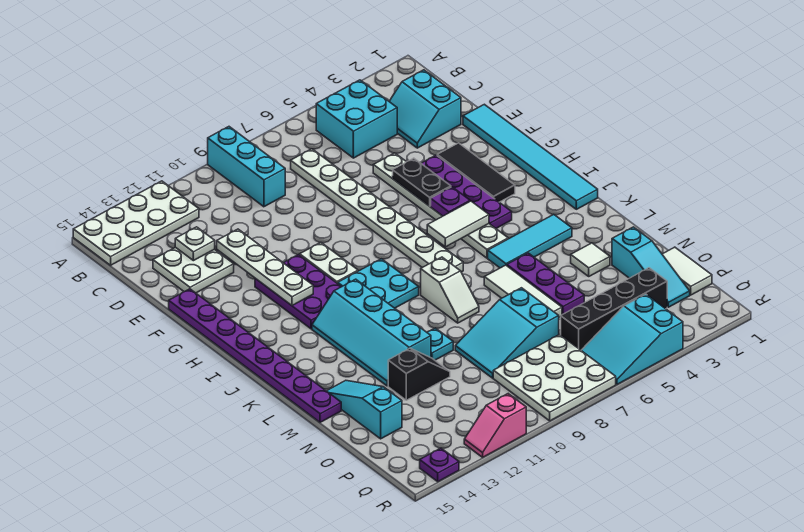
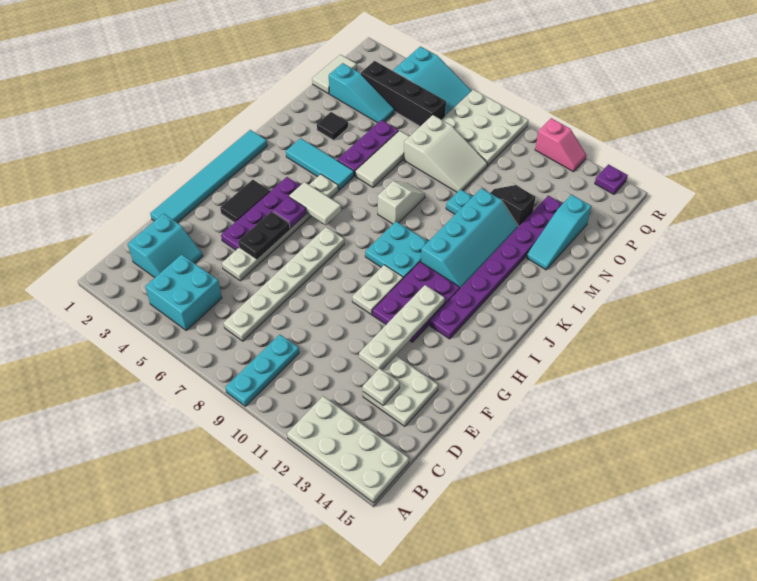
cyan brick A9:C9 level 1 -> cyan plate A9:C9 level 1
white plate C7:J7 level 1 -> white plate C7:H7 level 1
black tile F3:H3 level 1 -> black tile G3:H3 level 1
purple plate F15:M15 level 1 -> purple plate H13:O13 level 1
white tile M3 level 1 -> black tile M3 level 1
cyan slope N2:P2 level 1 top N -> cyan slope O2:O4 level 1 top 2
cyan slope N7:O9 level 1 top 7 -> white slope N7:O9 level 1 top 7

